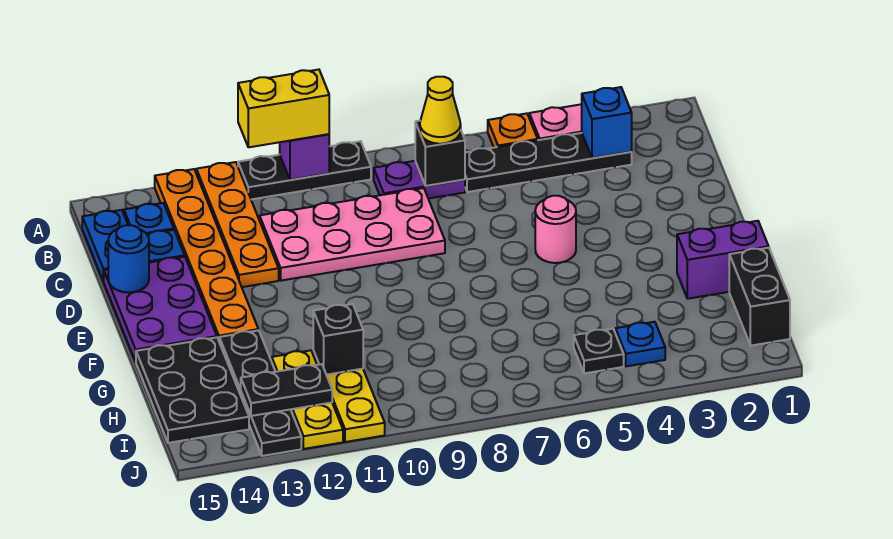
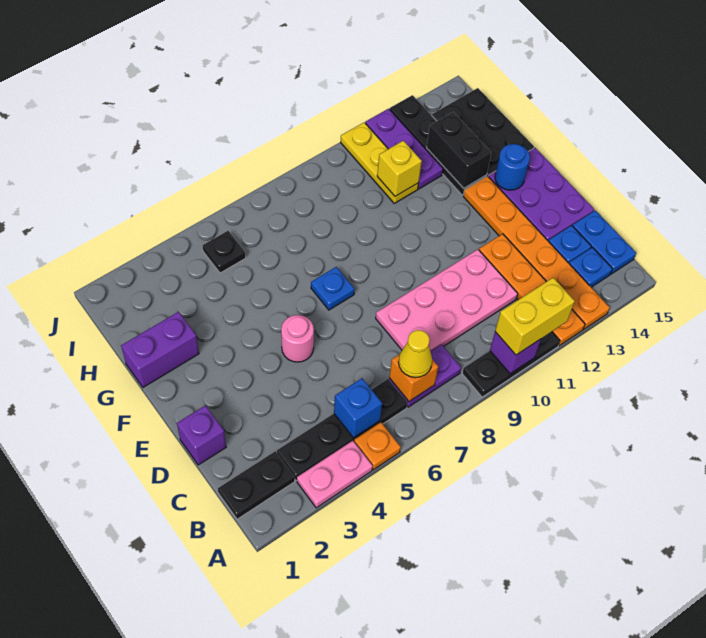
blue brick B3 level 2 -> blue brick B5 level 2
black brick B7 level 2 -> orange brick B7 level 2
none -> purple brick D1 level 1
blue round brick D15 level 2 -> blue round brick F14 level 2
black brick H1:I1 level 1 -> black brick G13:H13 level 2
black brick H11 level 2 -> yellow brick H11 level 2
yellow plate H12:J12 level 1 -> purple plate H12:J12 level 1
blue plate I4 level 1 -> blue plate F7 level 1
black plate I12:I13 level 2 -> black plate B1:B2 level 1

